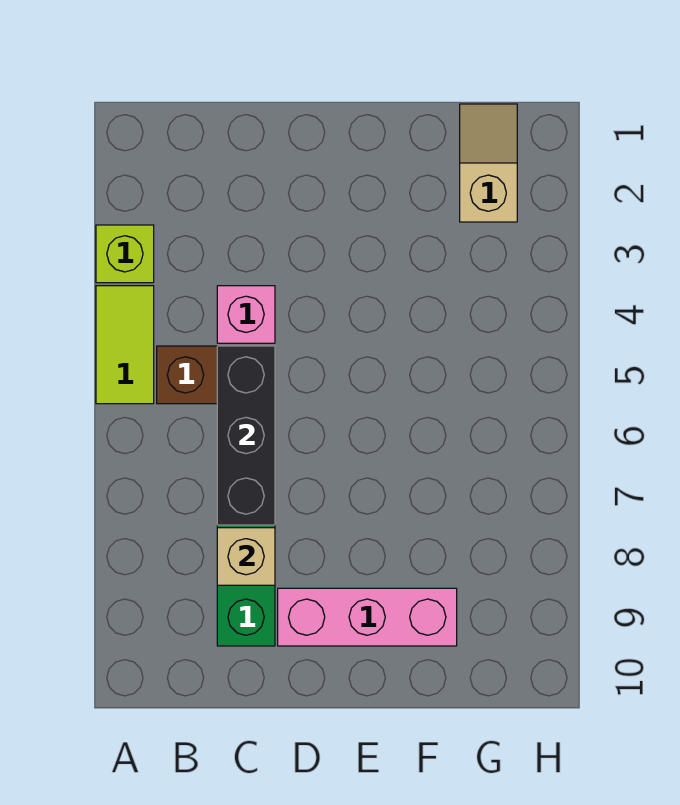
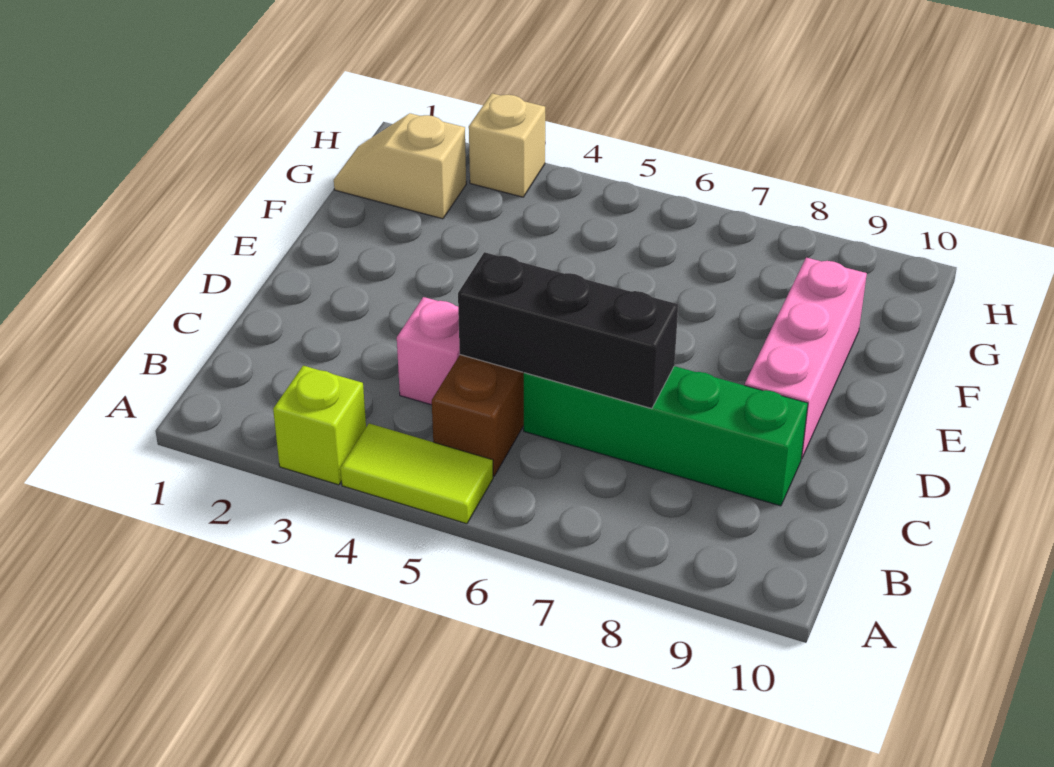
tan brick C8 level 2 -> tan brick H3 level 1

